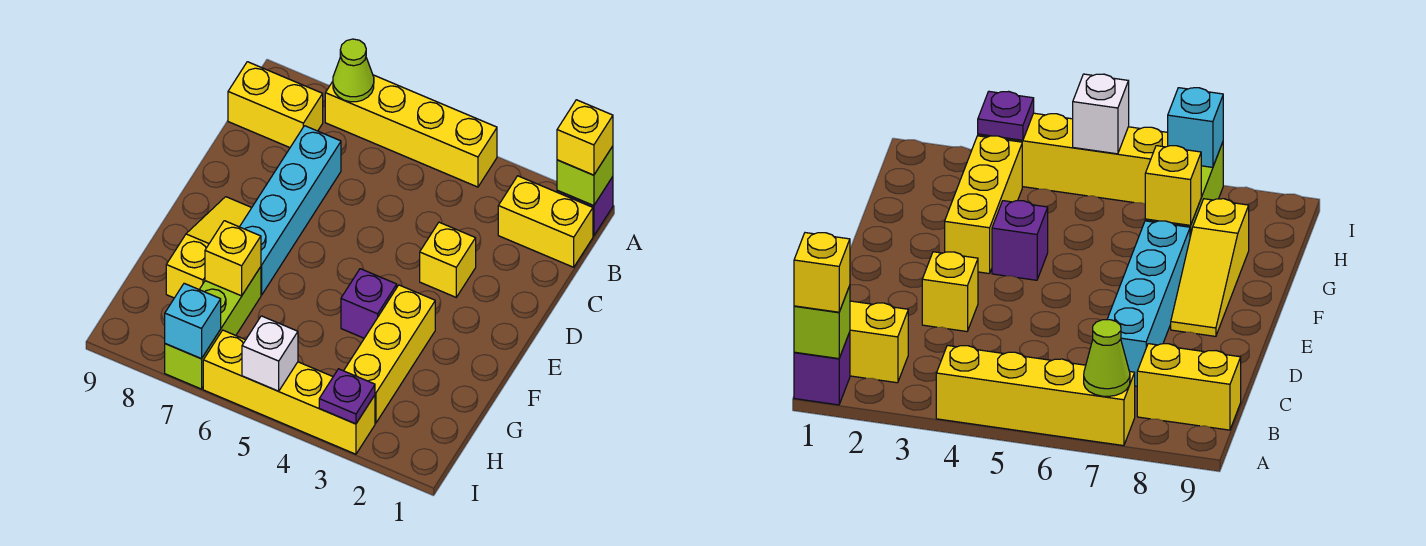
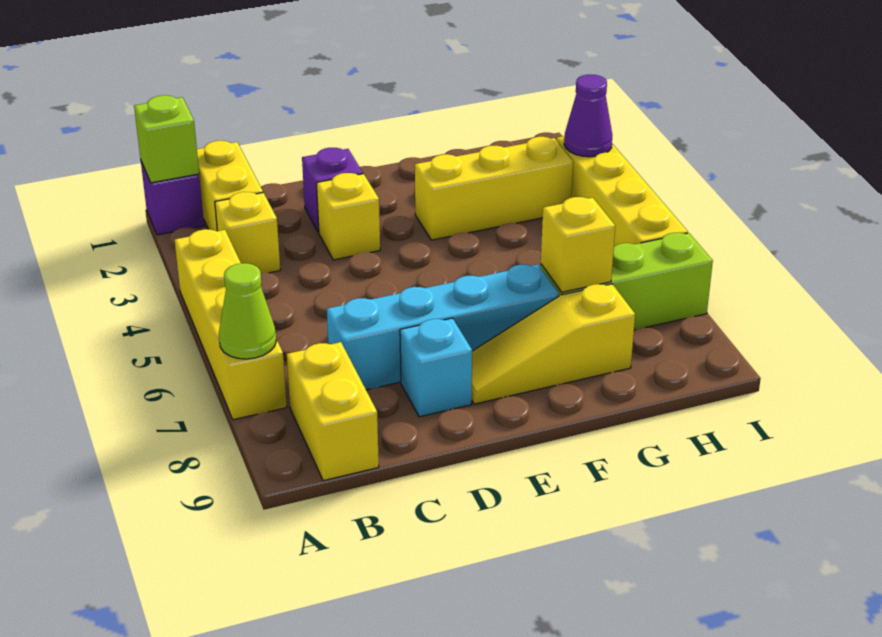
yellow brick A1 level 3 -> yellow brick B3 level 1
purple brick F4 level 1 -> purple brick D2 level 1
purple plate I3 level 2 -> purple cone I3 level 2
white brick I5 level 2 -> none
cyan brick I7 level 2 -> cyan brick D8 level 1

